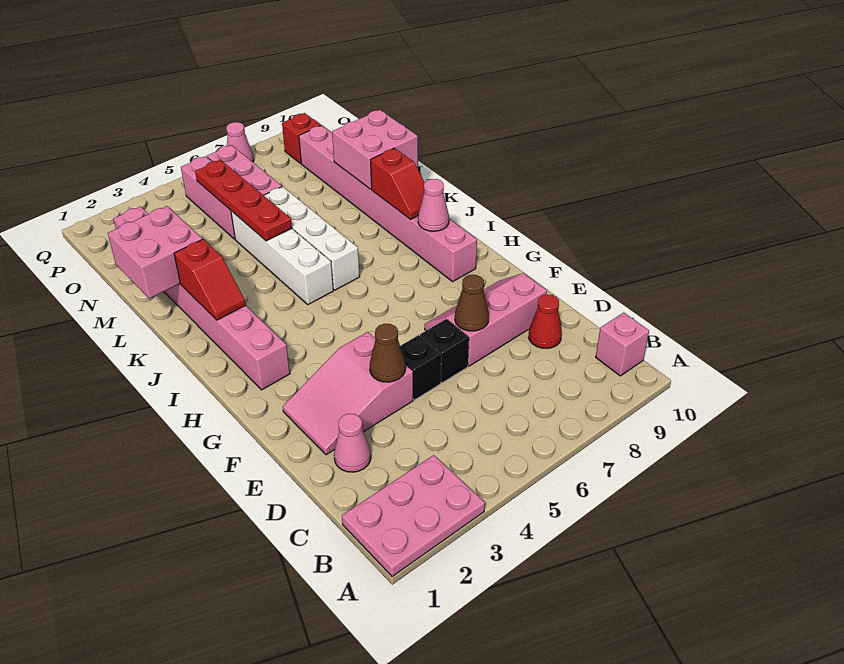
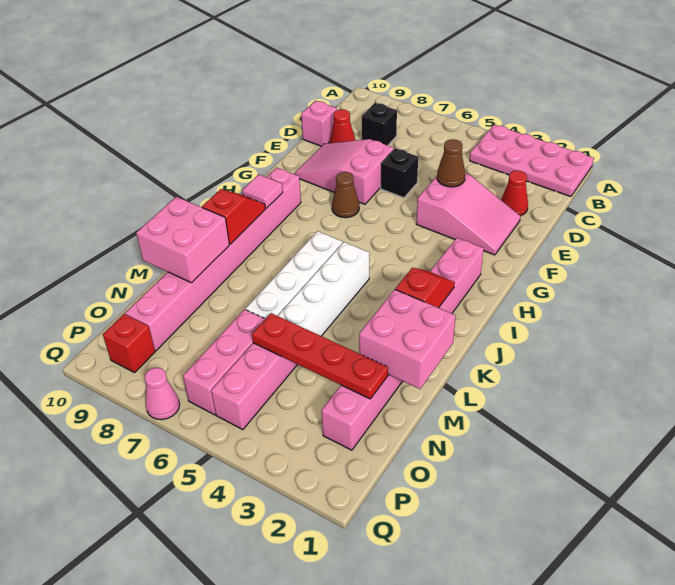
pink plate A1:B3 level 1 -> pink plate A1:B4 level 1
pink brick B10 level 1 -> pink brick D10 level 1
pink cone D2 level 1 -> red cone D2 level 1
black brick E5 level 1 -> black brick C8 level 1
pink slope E7:F9 level 1 top E -> pink slope E7:F9 level 1 top 7
brown cone E7 level 2 -> brown cone G7 level 1
pink cone I9 level 2 -> pink tile I9 level 2
red plate L5:O5 level 2 -> red plate N2:N5 level 2

